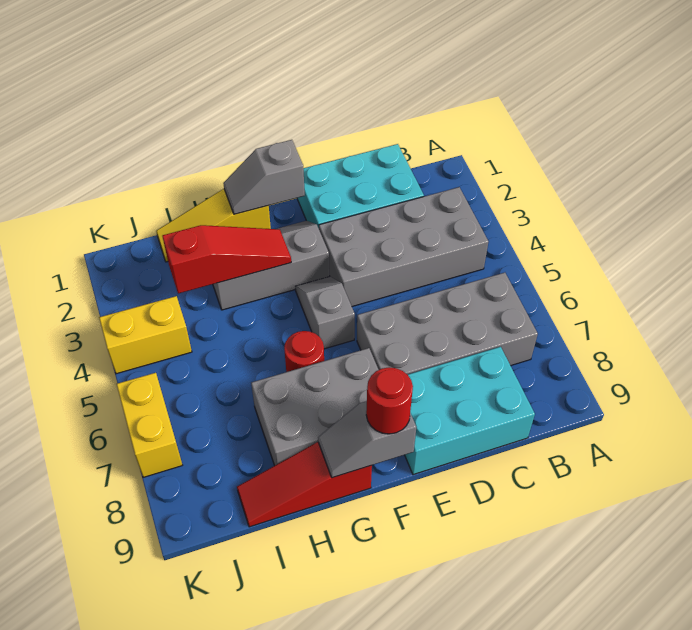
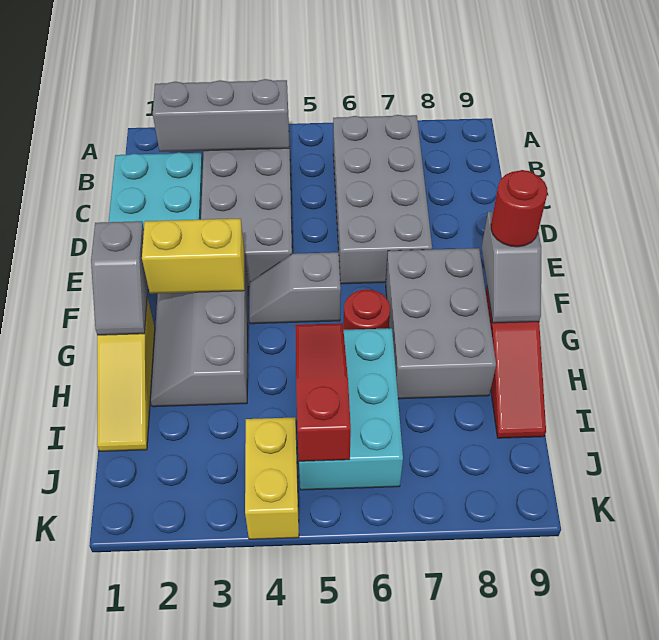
none -> grey brick B2:B4 level 2
cyan brick C8:E9 level 1 -> cyan brick H5:J6 level 1
red slope G3:I3 level 2 top I -> red slope H5:J5 level 2 top J
yellow brick K6:K7 level 1 -> yellow brick F2:F3 level 2

